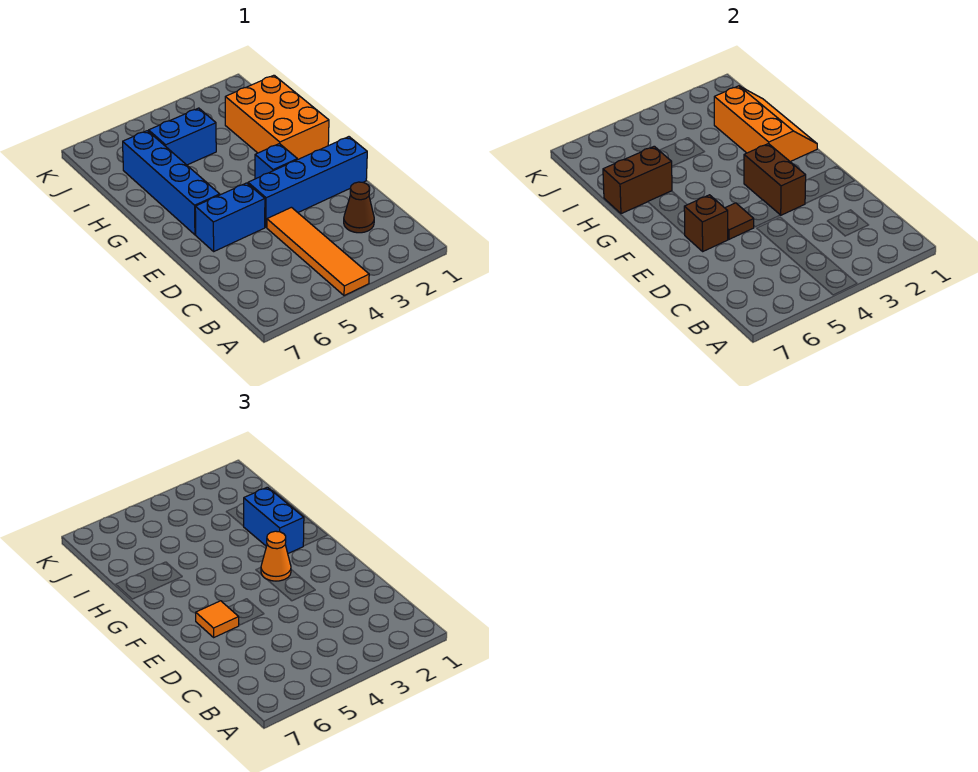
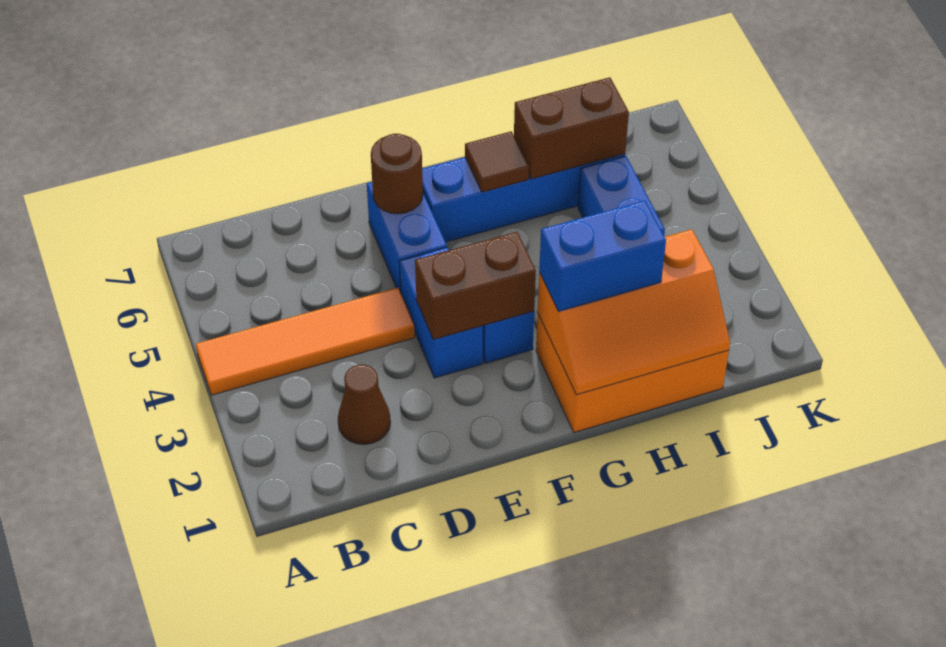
blue brick E1:E4 level 1 -> blue brick E3:E4 level 1
brown tile E5 level 2 -> brown tile G6 level 2
brown brick E6 level 2 -> brown round brick E6 level 2
orange tile E6 level 3 -> none
orange cone F3 level 3 -> none
brown brick H6:H7 level 2 -> brown brick H6:I6 level 2

